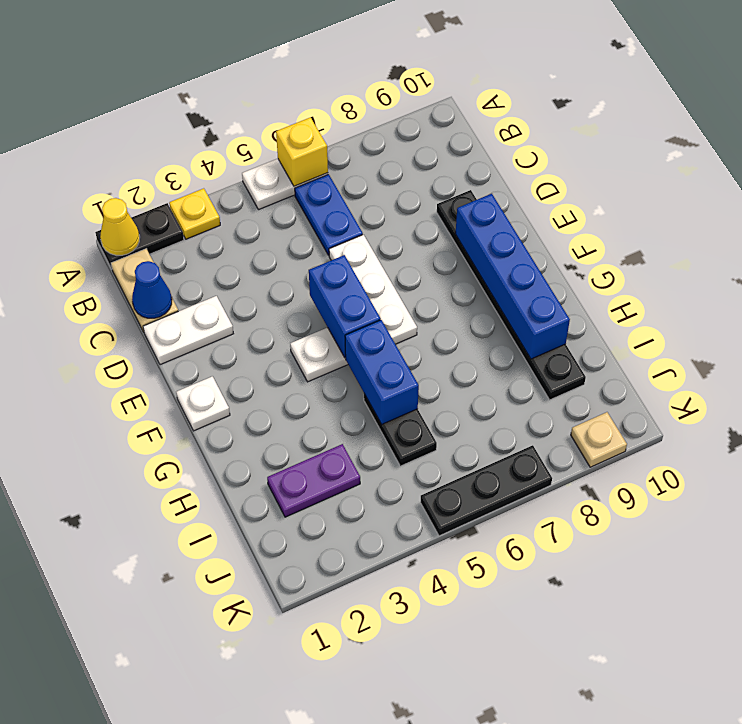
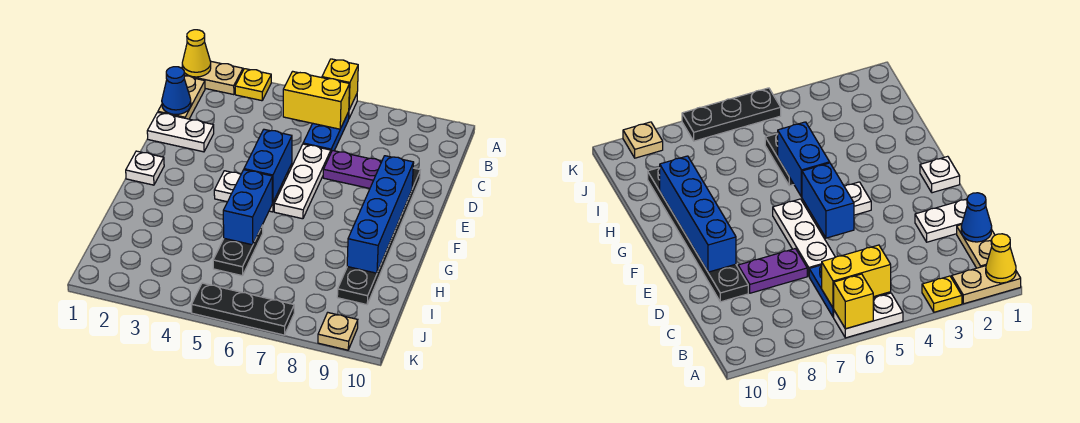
black plate A1:A2 level 1 -> tan plate A1:A2 level 1
none -> yellow brick B5:B6 level 2
purple plate I2:I3 level 1 -> purple plate D7:D8 level 1

